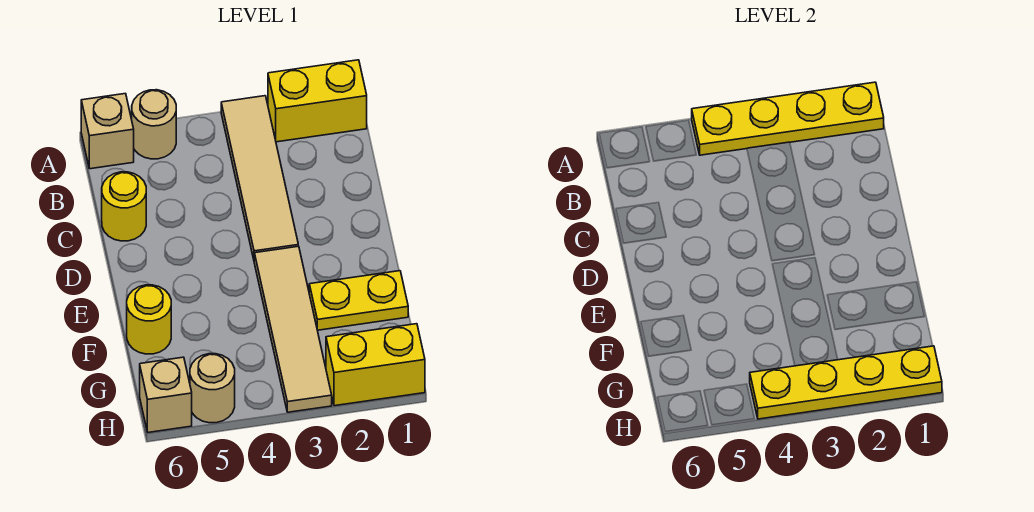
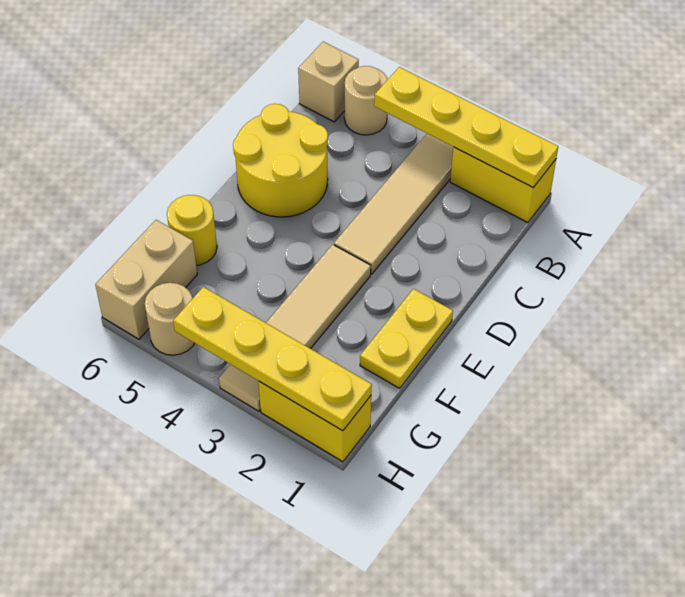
yellow round brick C6 level 1 -> yellow round brick C5:D6 level 1
yellow plate F1:F2 level 1 -> yellow plate E1:F1 level 1
tan brick H6 level 1 -> tan brick G6:H6 level 1

